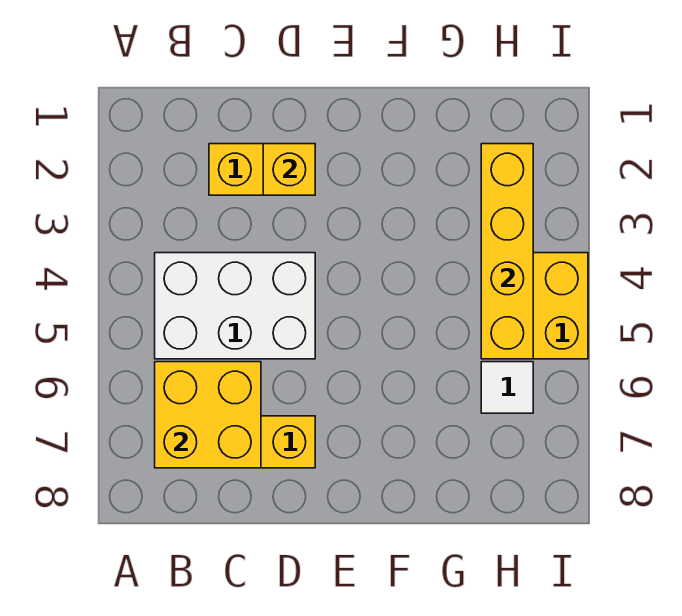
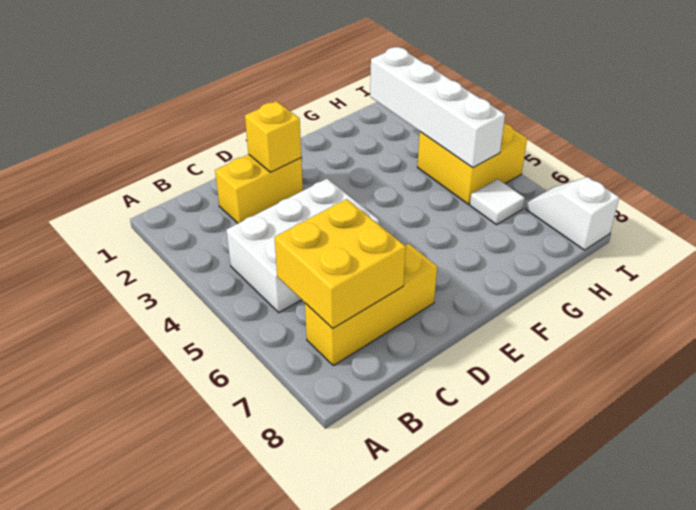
yellow brick H2:H5 level 2 -> white brick H2:H5 level 2
none -> white slope I7:I8 level 1 top 8

